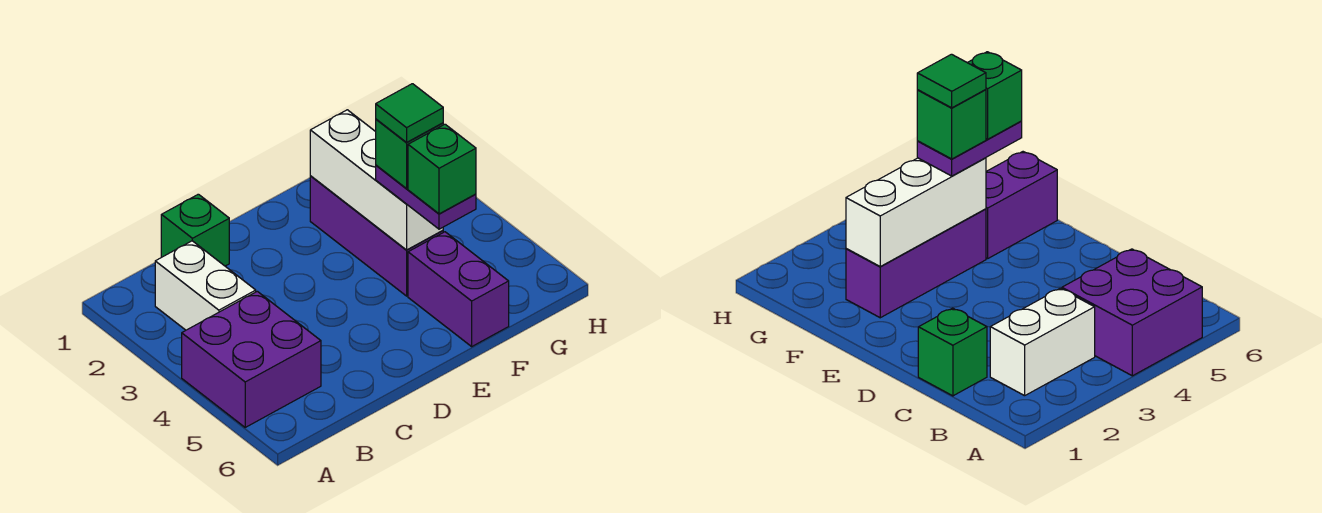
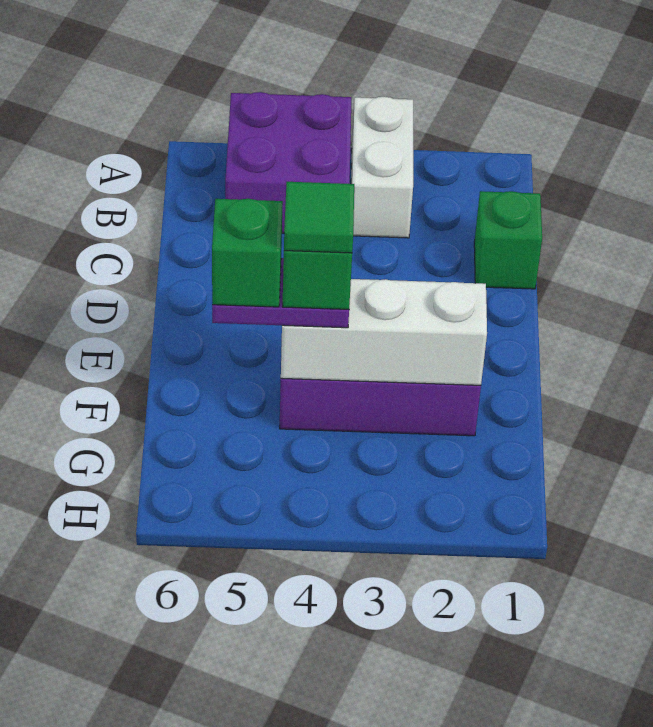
white brick B2:B3 level 1 -> white brick A3:B3 level 1
purple brick F5:F6 level 1 -> none

